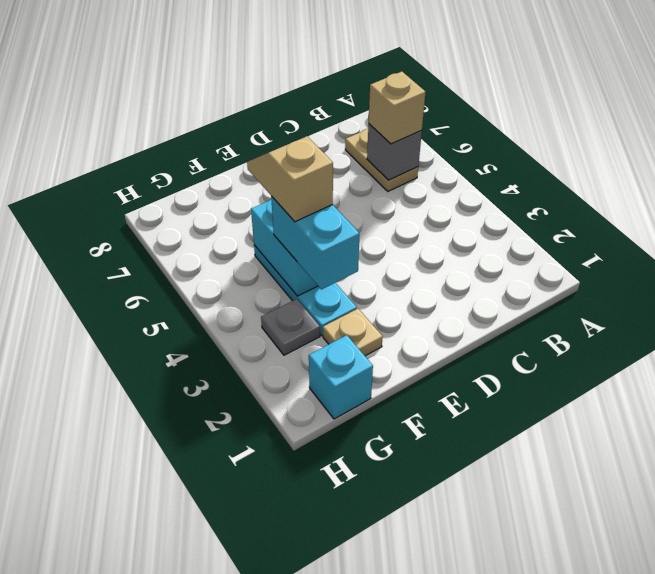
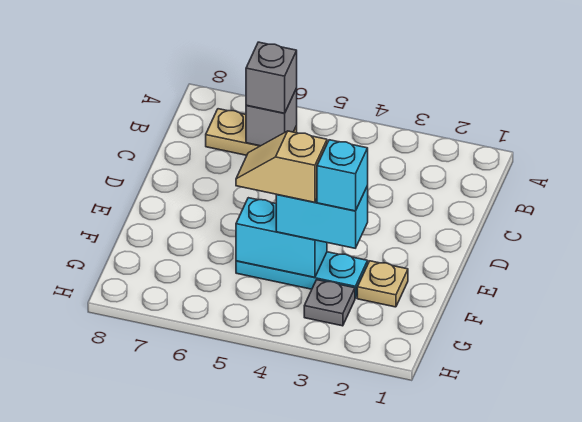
tan brick B6 level 3 -> grey brick B6 level 3
cyan brick G1 level 1 -> cyan brick F3 level 4

